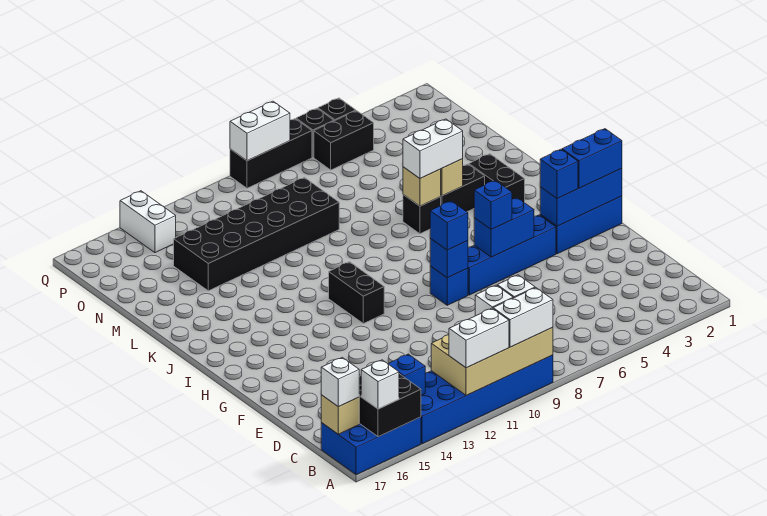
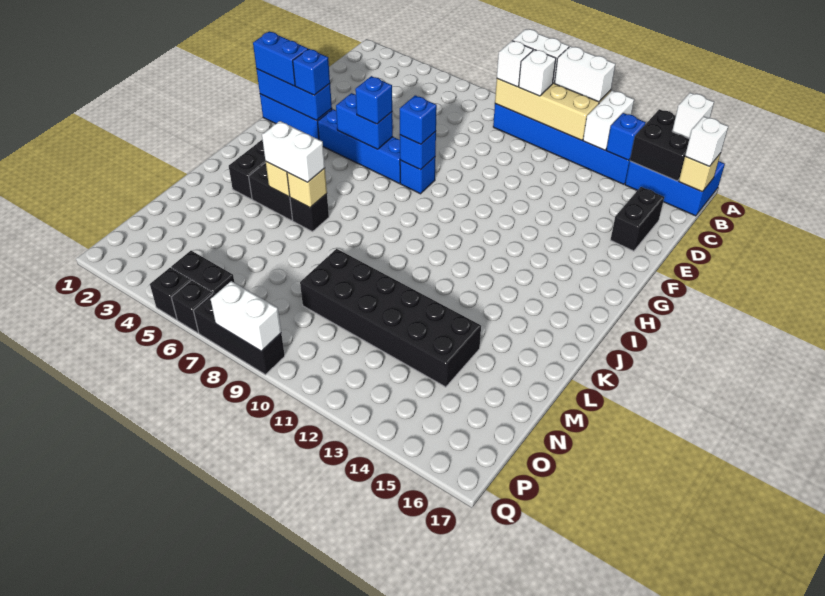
black brick H11:I11 level 1 -> black brick D16:E16 level 1
white brick P14:Q14 level 1 -> white brick A13:B13 level 2

